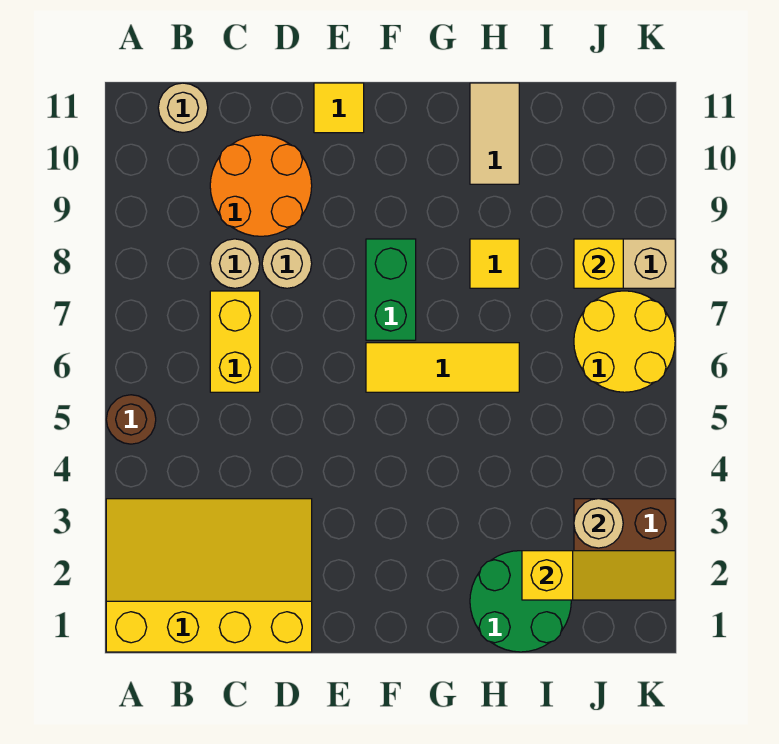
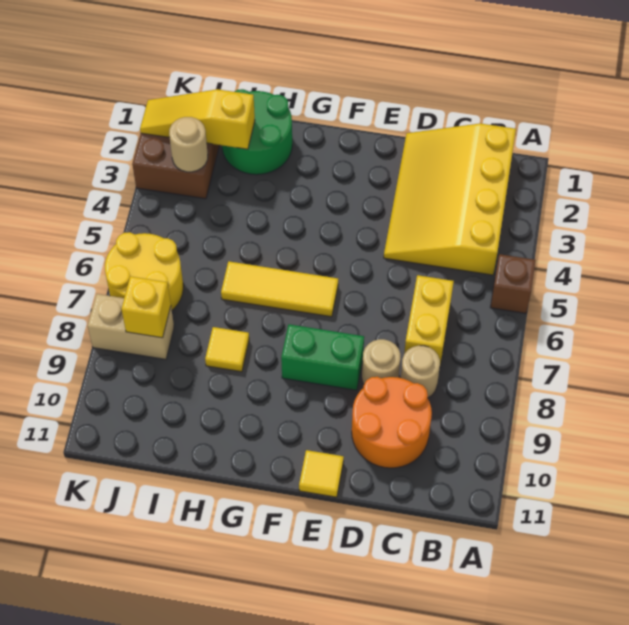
yellow slope A1:D3 level 1 top 1 -> yellow slope B1:D4 level 1 top B
brown round brick A5 level 1 -> brown brick A5 level 1
tan round brick B11 level 1 -> none
green brick F7:F8 level 1 -> green brick E8:F8 level 1
tan tile H10:H11 level 1 -> none

